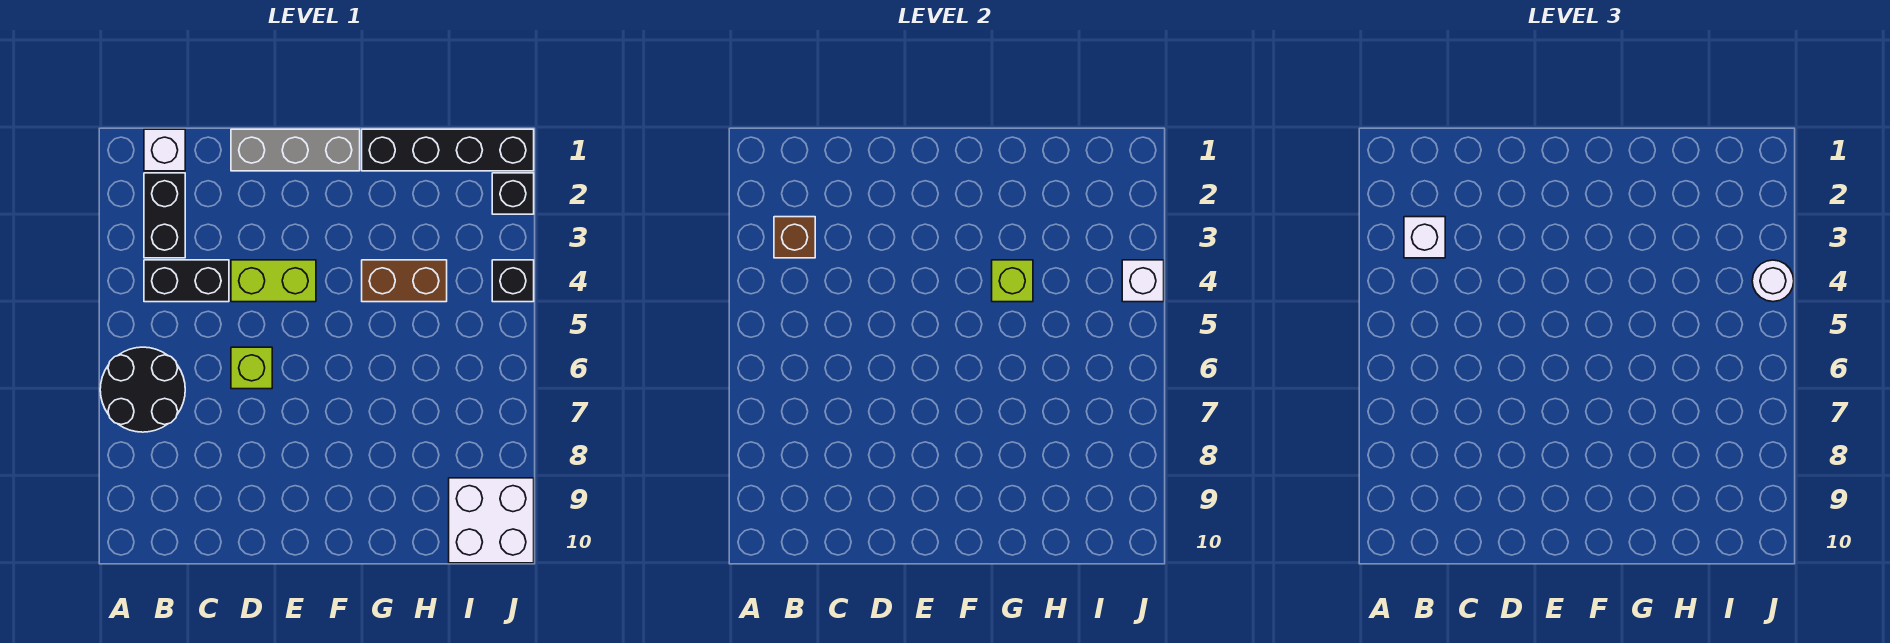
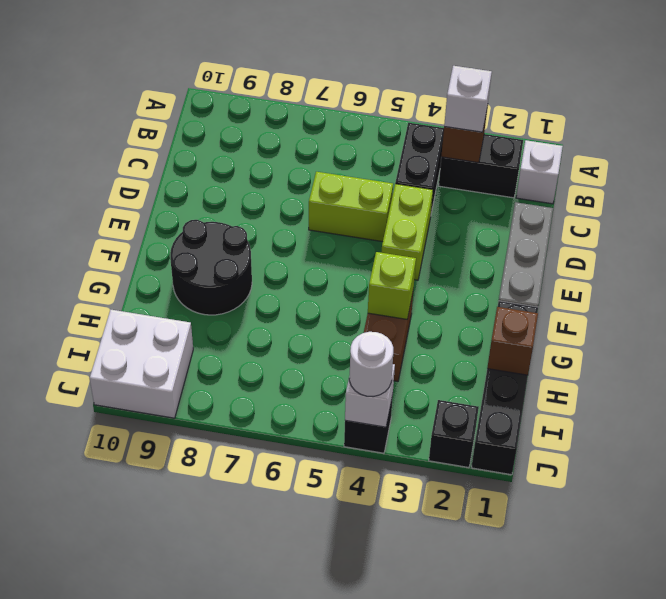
black round brick A6:B7 level 1 -> black round brick F8:G9 level 1
lime brick D6 level 1 -> lime brick D5:D6 level 1
none -> brown brick H1 level 2

